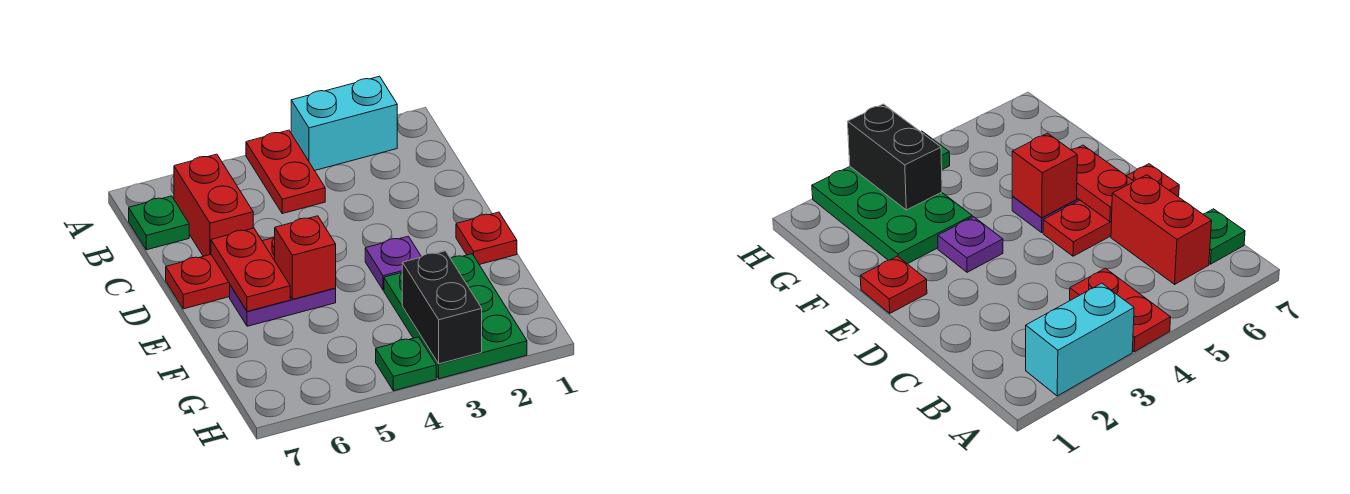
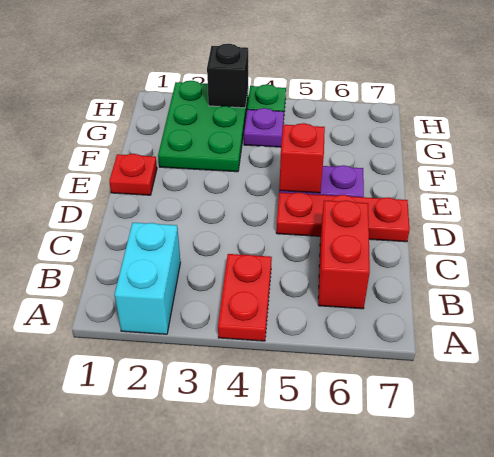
cyan brick A2:A3 level 1 -> cyan brick A2:B2 level 1
green plate B7 level 1 -> none
red plate D6:E6 level 2 -> none
purple plate E3 level 1 -> purple plate G4 level 1
black brick G3:H3 level 2 -> black brick H3 level 2

